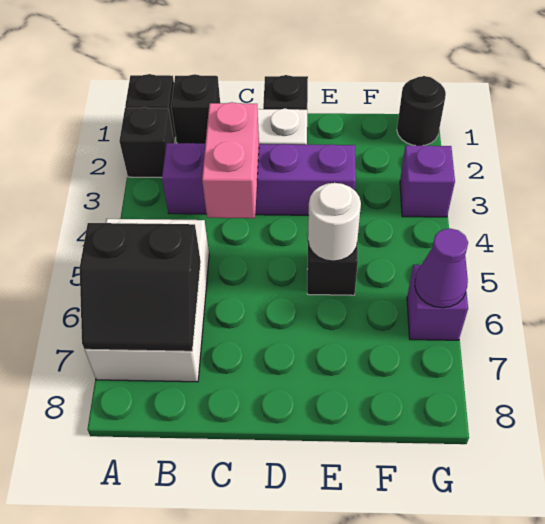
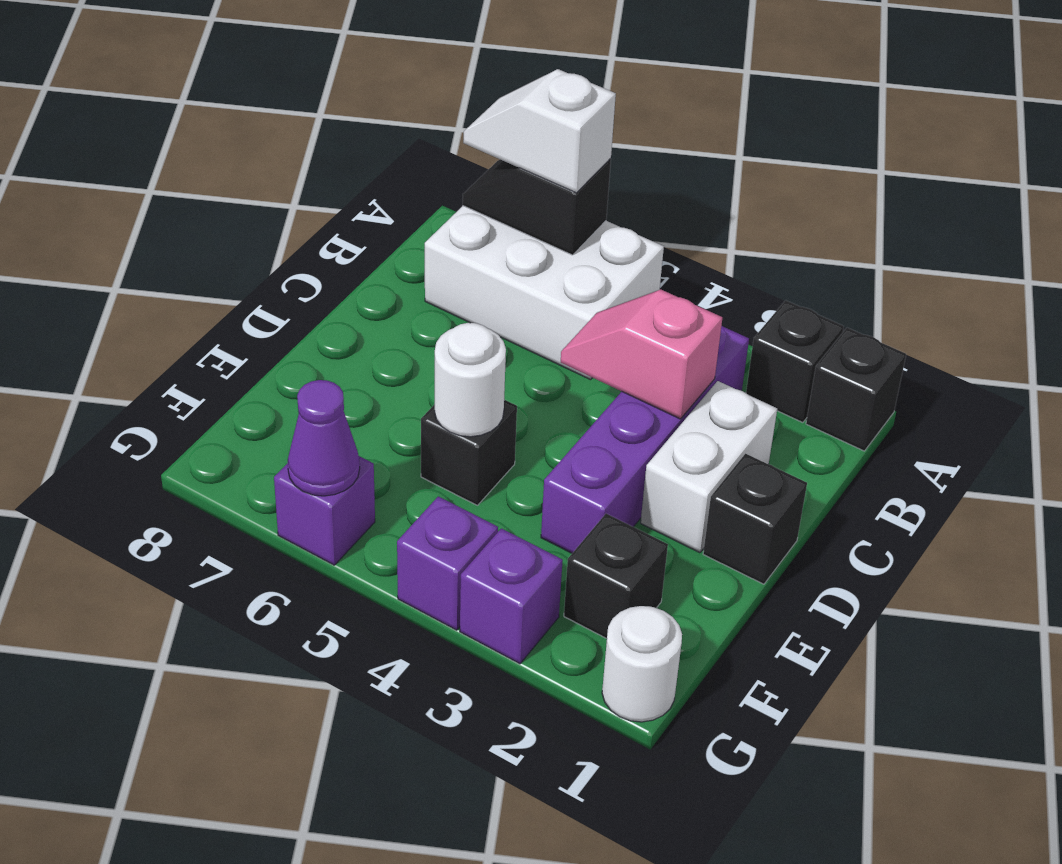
black slope A6:B7 level 2 top 6 -> black slope A6:A7 level 2 top 6
none -> white slope A6:A7 level 3 top 6
black brick B1 level 1 -> black brick F2 level 1
pink brick C3:C4 level 2 -> pink slope C3:C4 level 2 top 3
black round brick G1 level 1 -> white round brick G1 level 1
none -> purple brick G4 level 1

